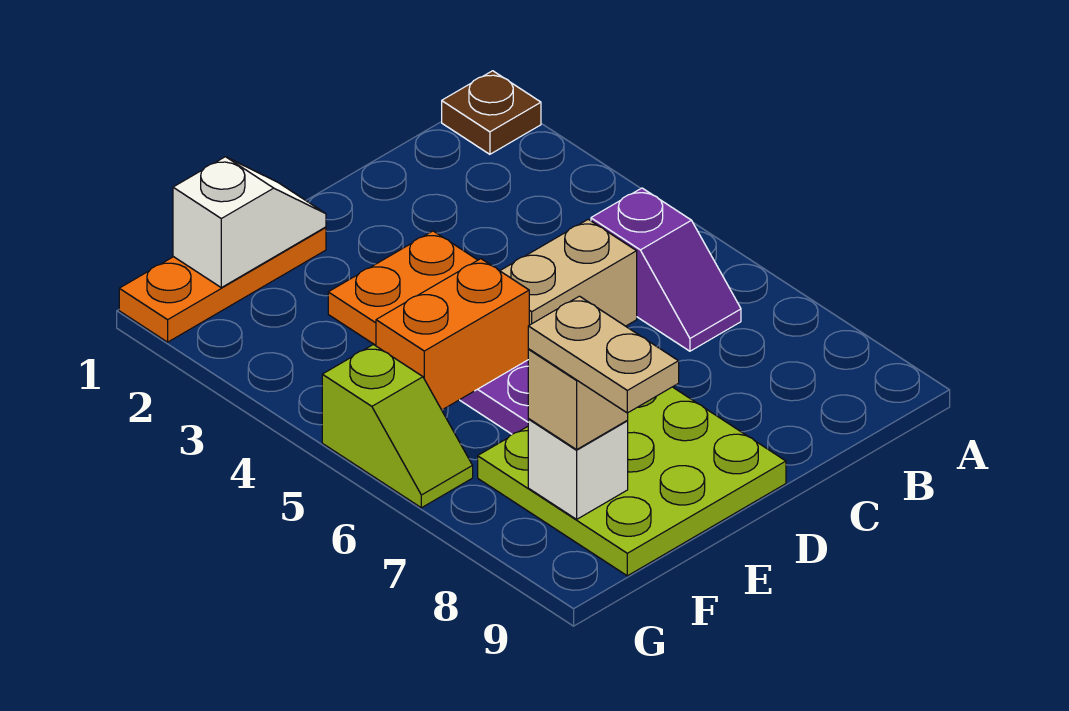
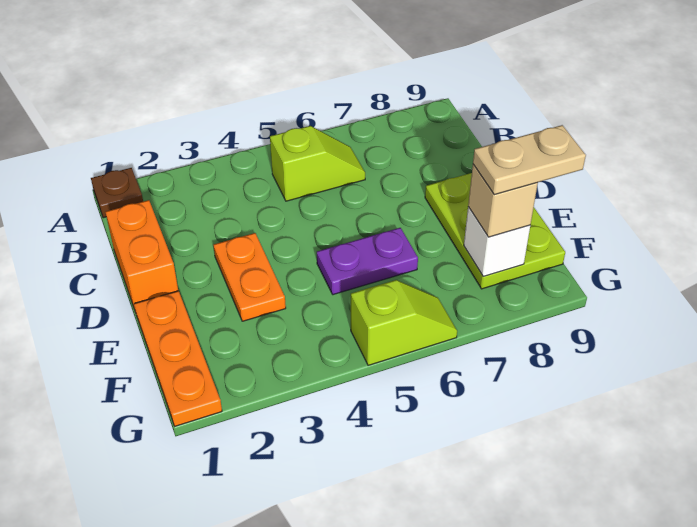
purple slope B5:B6 level 1 top 5 -> lime slope B5:B6 level 1 top 5
tan brick C5:D5 level 1 -> none
lime plate D7:F9 level 1 -> lime plate D8:F9 level 1
white slope E1:F1 level 2 top F -> none
orange brick E5:F5 level 2 -> orange brick C1:D1 level 1

